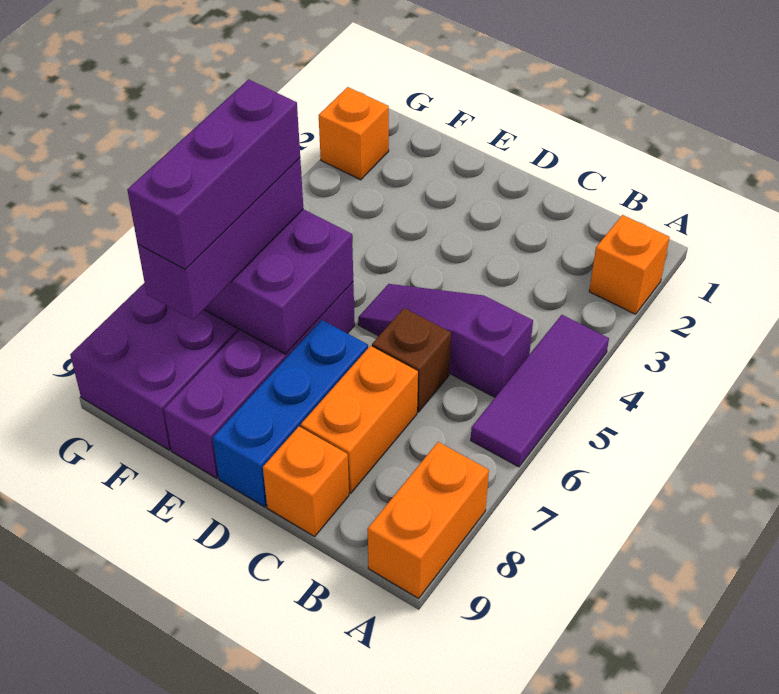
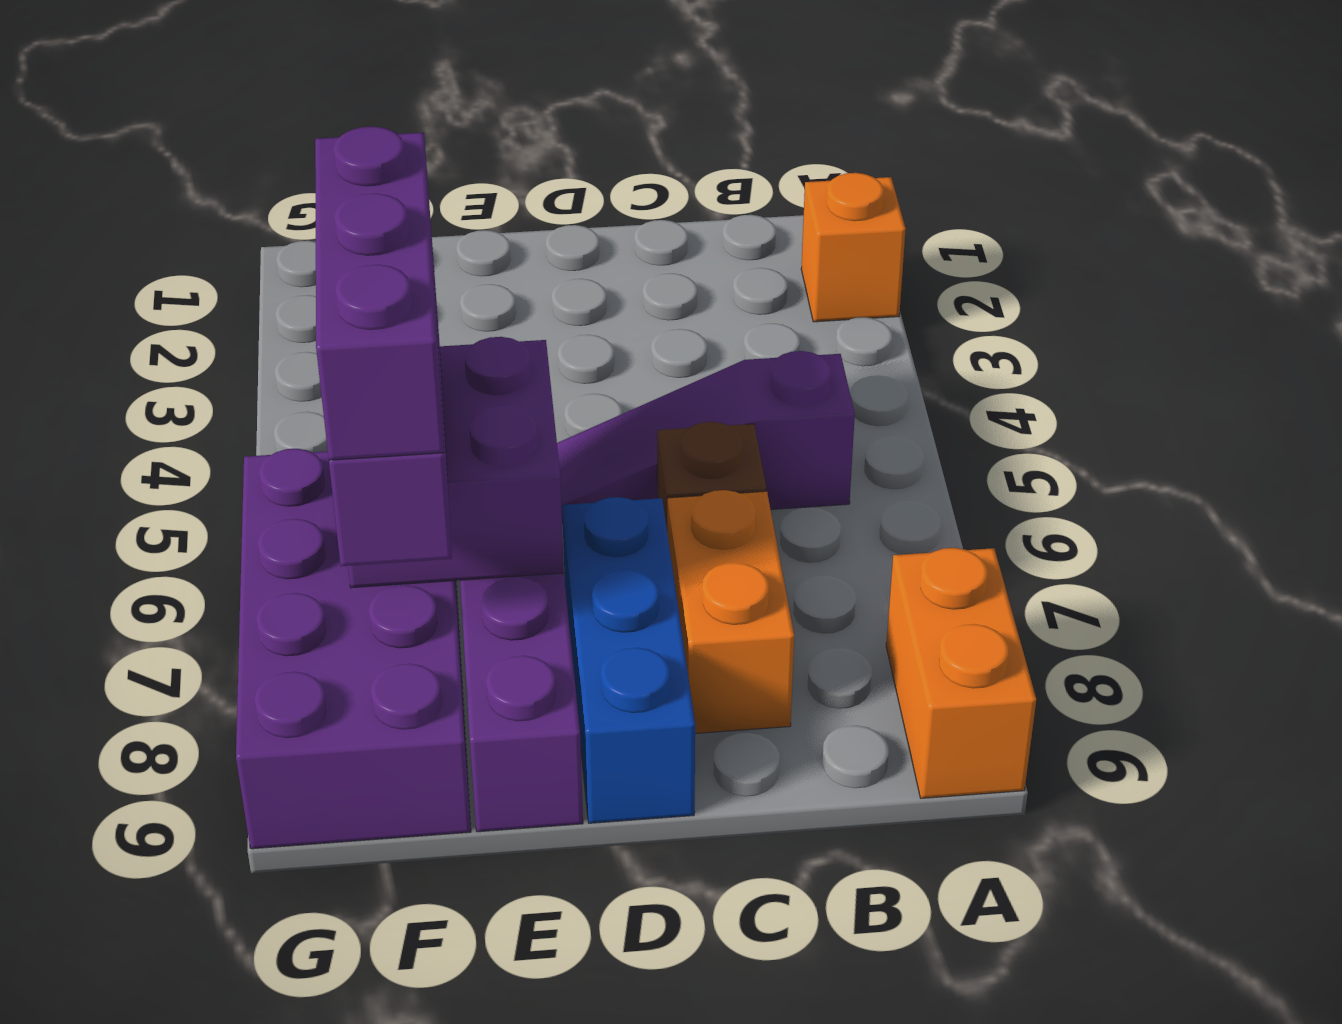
purple tile A4:A6 level 1 -> none
orange brick C9 level 1 -> none
orange brick G2 level 1 -> none

